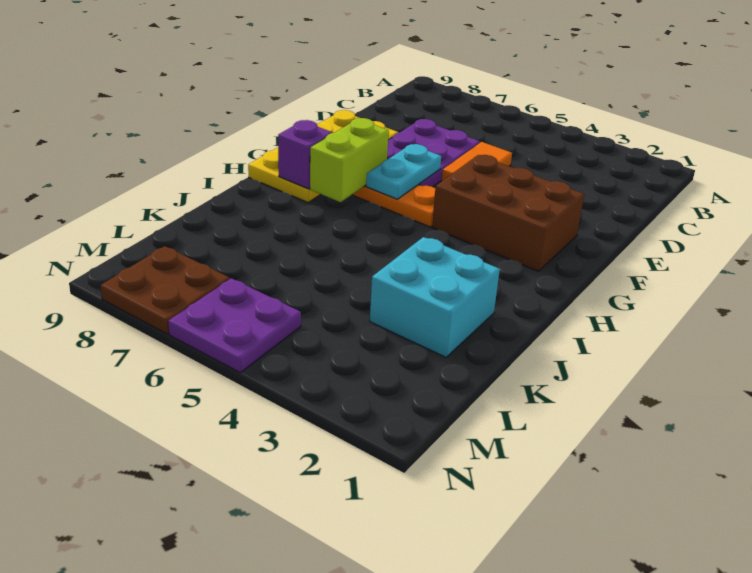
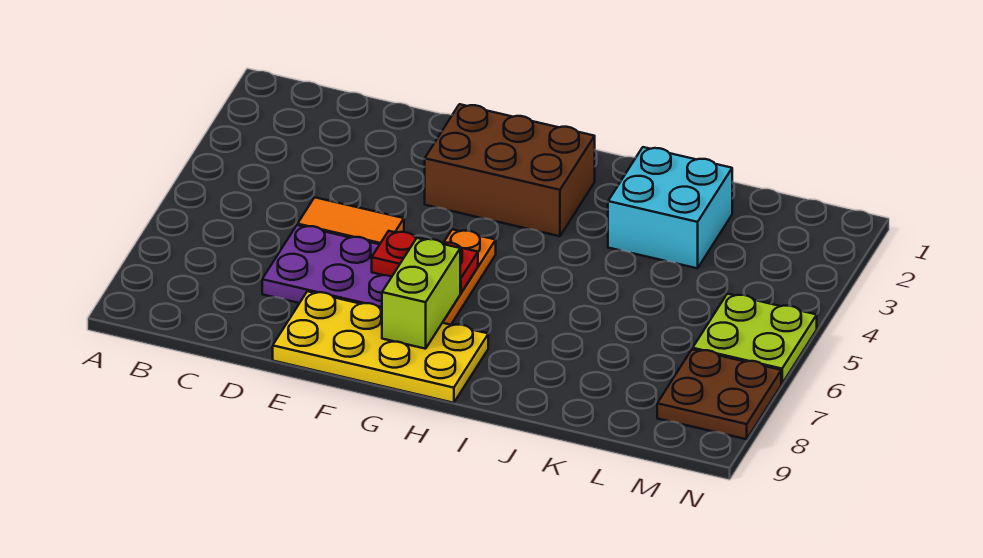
brown brick F2:G4 level 1 -> brown brick F2:H3 level 1
cyan plate F6:G6 level 2 -> red plate F6:G6 level 2
lime brick G7:H7 level 2 -> lime brick G7:G8 level 2
purple brick H8 level 2 -> none
purple plate M5:N6 level 1 -> lime plate M5:N6 level 1

